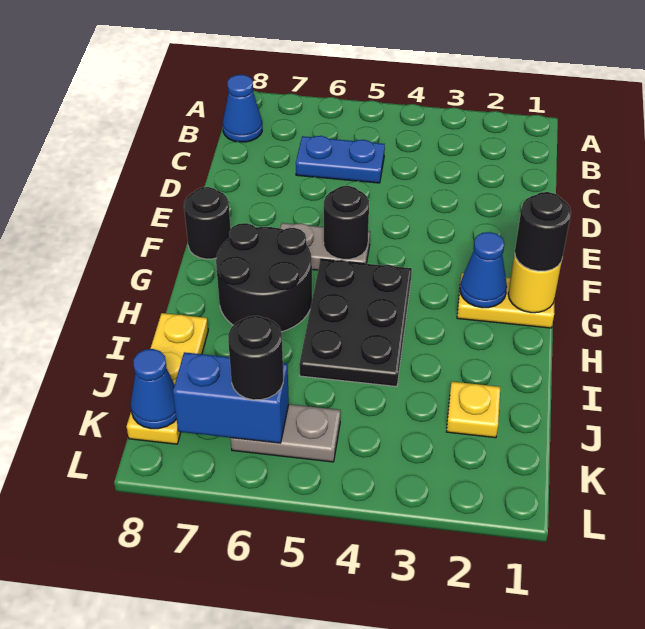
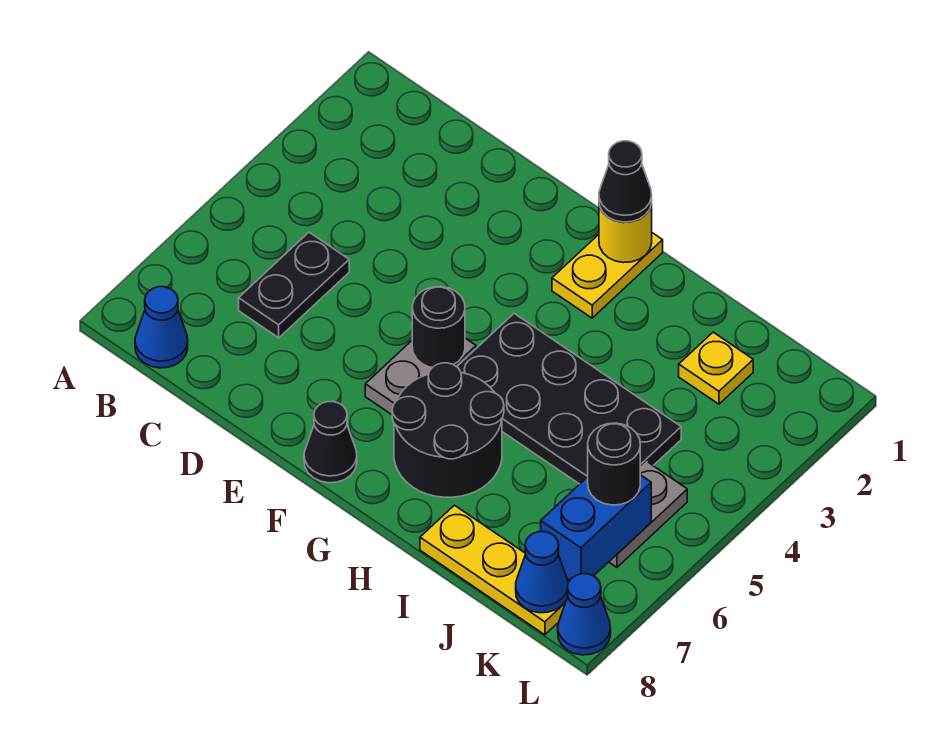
blue plate C5:C6 level 1 -> black plate C5:C6 level 1
black round brick F8 level 1 -> black cone F8 level 1
black round brick G1 level 3 -> black cone G1 level 3
blue cone G2 level 2 -> blue cone L8 level 1
black plate G4:I5 level 1 -> black plate G4:J5 level 1

